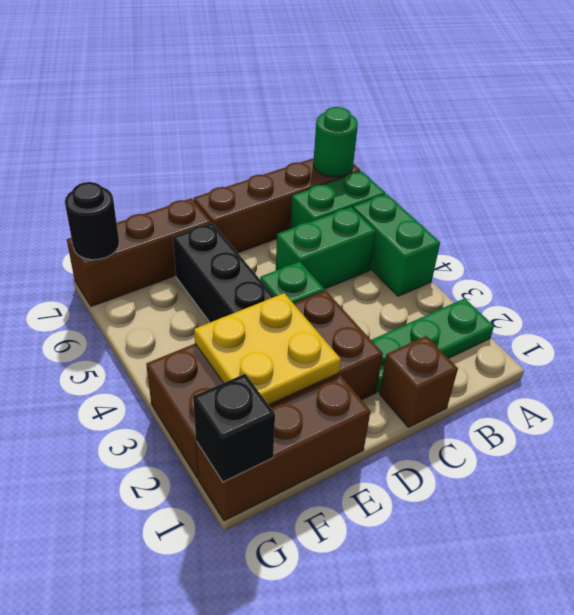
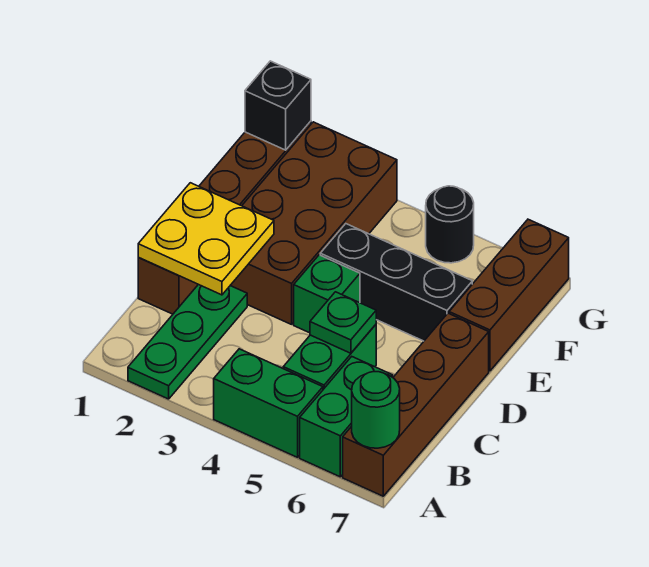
none -> green plate C5 level 2
yellow plate E2:F3 level 2 -> yellow plate C1:D2 level 2
black round brick G7 level 2 -> black round brick G5 level 1

